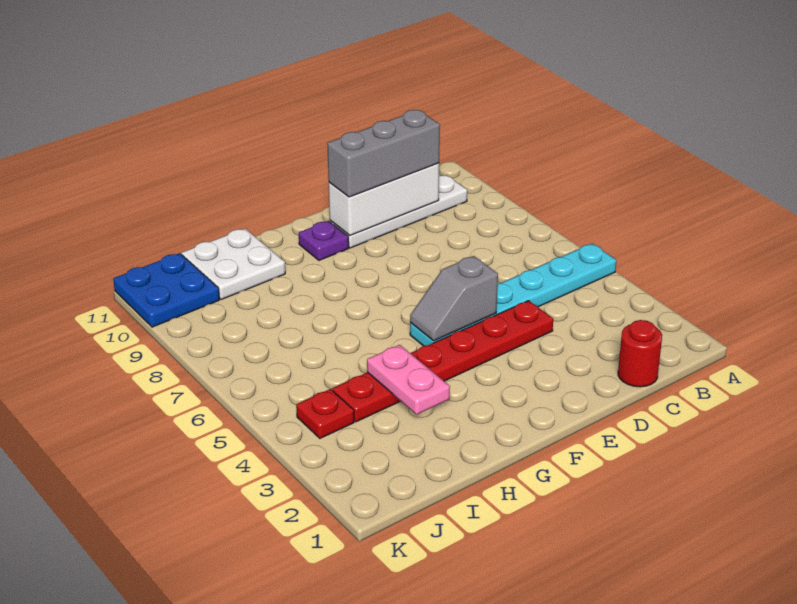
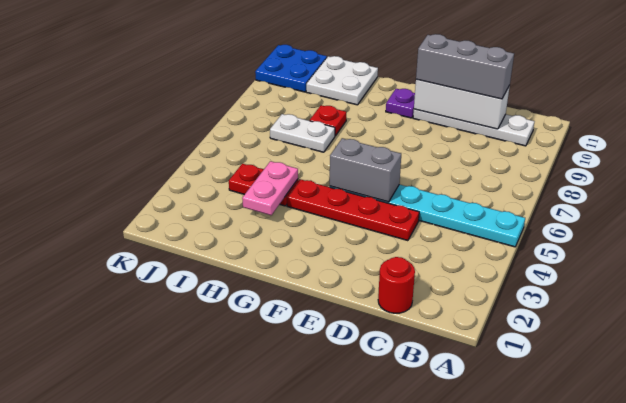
grey slope E5:F5 level 2 top E -> grey brick E5:F5 level 2
none -> white plate H7:I7 level 1
red plate J4 level 1 -> red plate H8 level 1

